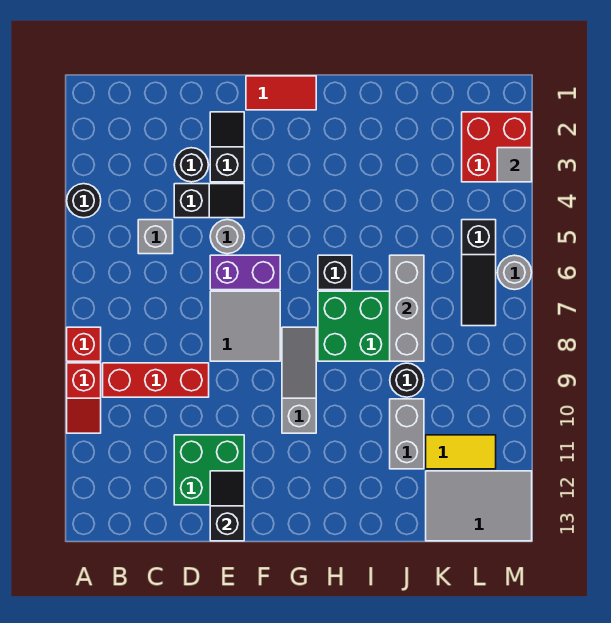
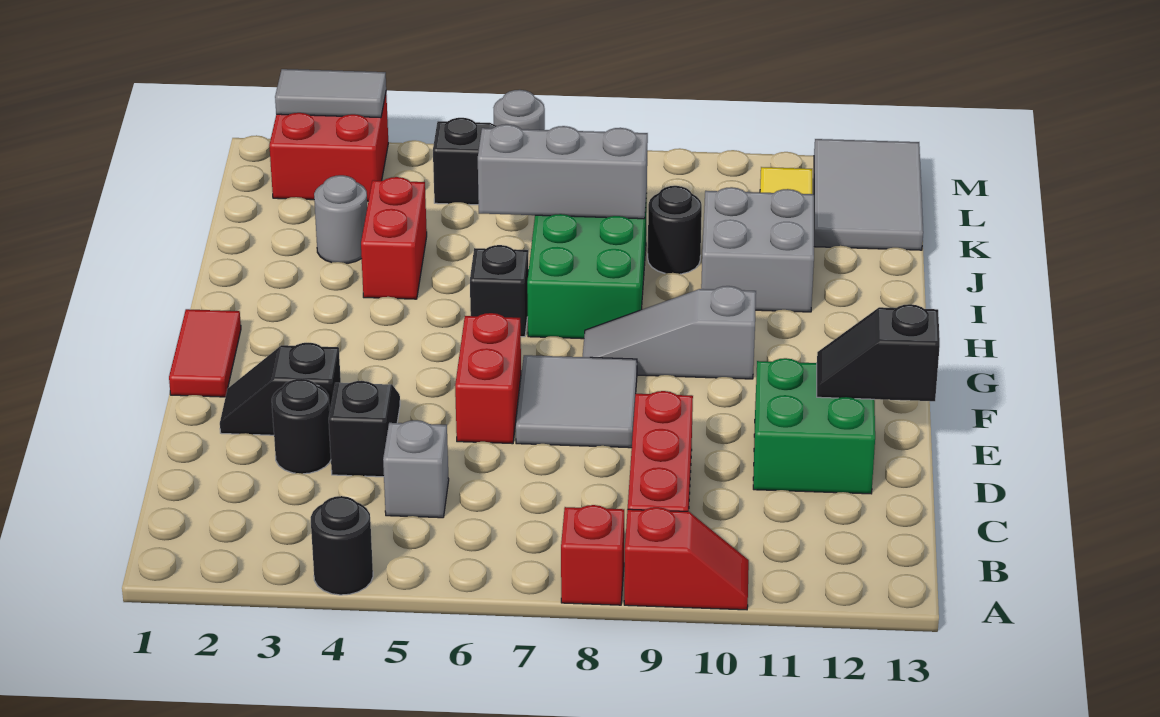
grey round brick E5 level 1 -> grey round brick J3 level 1
purple brick E6:F6 level 1 -> red brick E6:F6 level 1
none -> red brick I4:J4 level 1
grey brick J10:J11 level 1 -> grey brick I10:J11 level 1
grey tile M3 level 2 -> grey tile M2:M3 level 2

